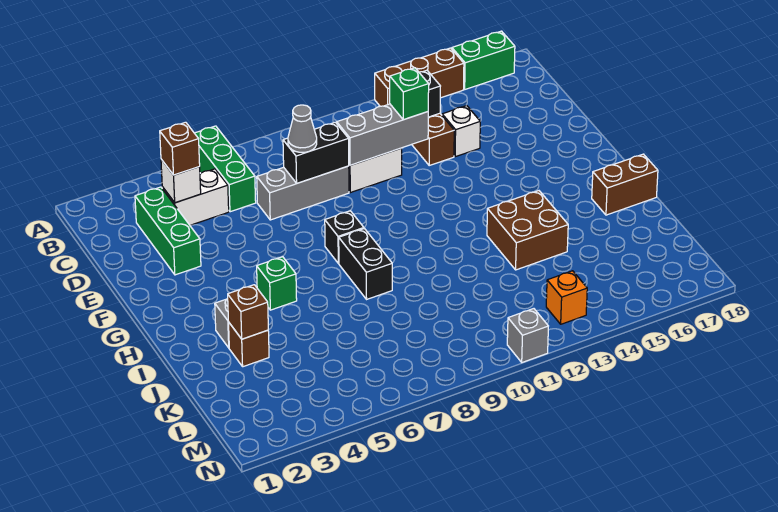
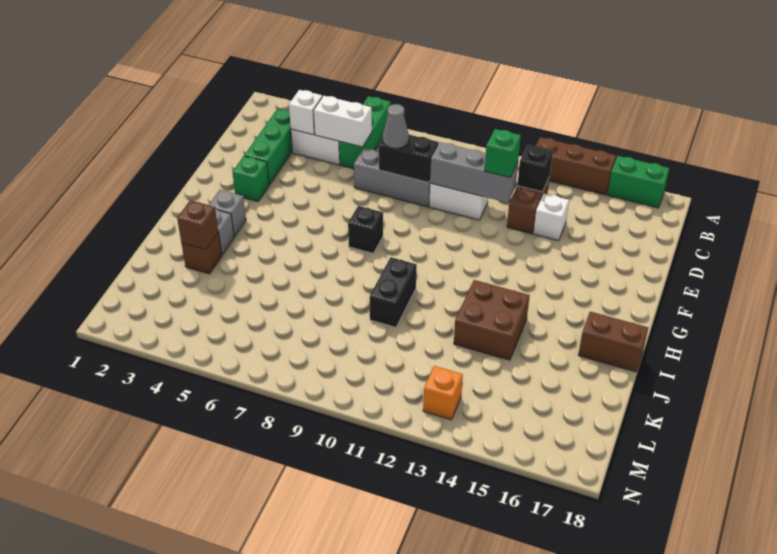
brown brick C4 level 3 -> none
none -> white brick C5:C6 level 2
green brick H5 level 1 -> green brick F3 level 1
black brick H8:I8 level 1 -> black brick I10:J10 level 1
grey brick N11 level 1 -> grey brick H3 level 1

